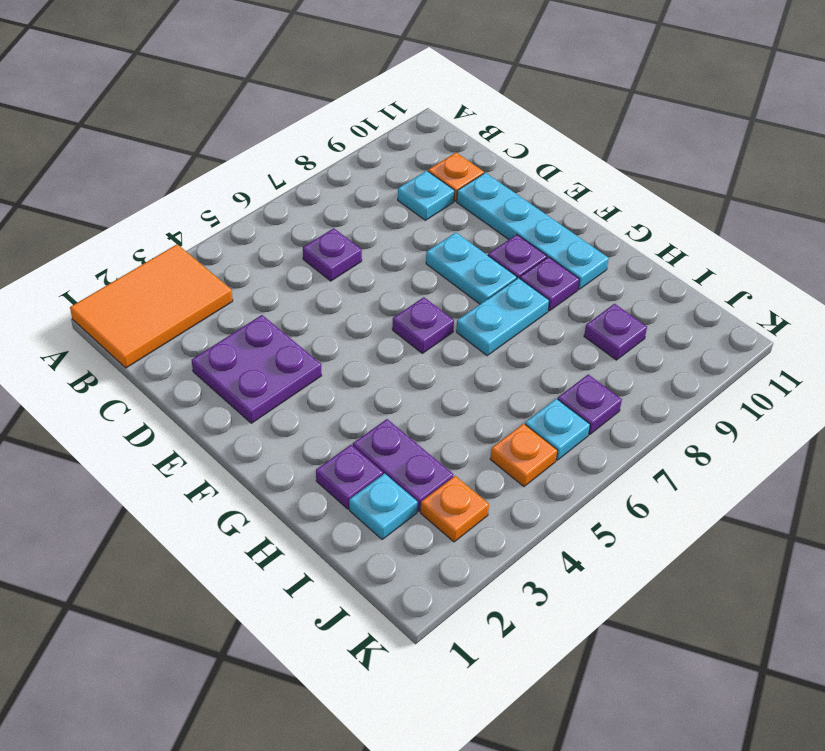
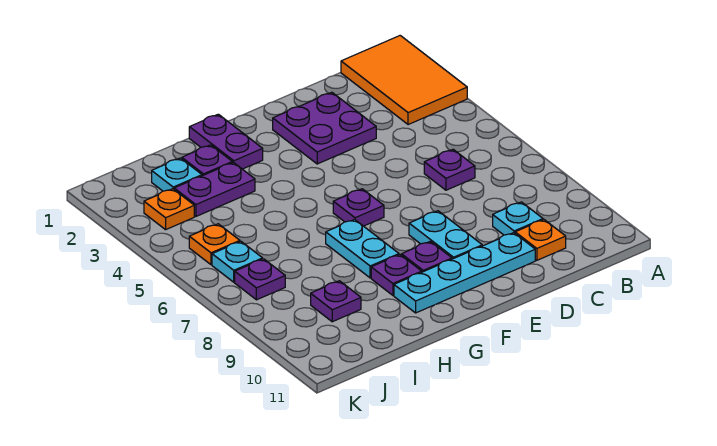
cyan plate E8:F8 level 1 -> cyan plate E8:E9 level 1
none -> purple plate G1:G2 level 1

